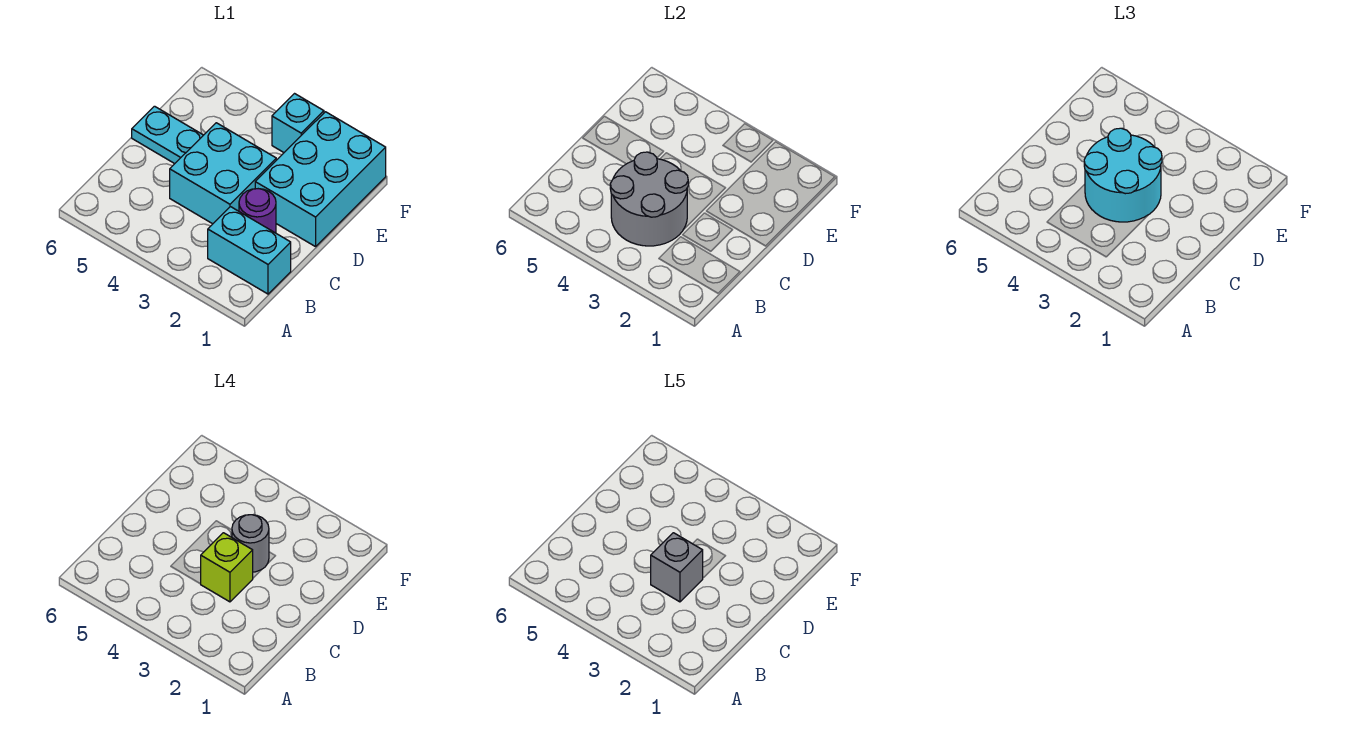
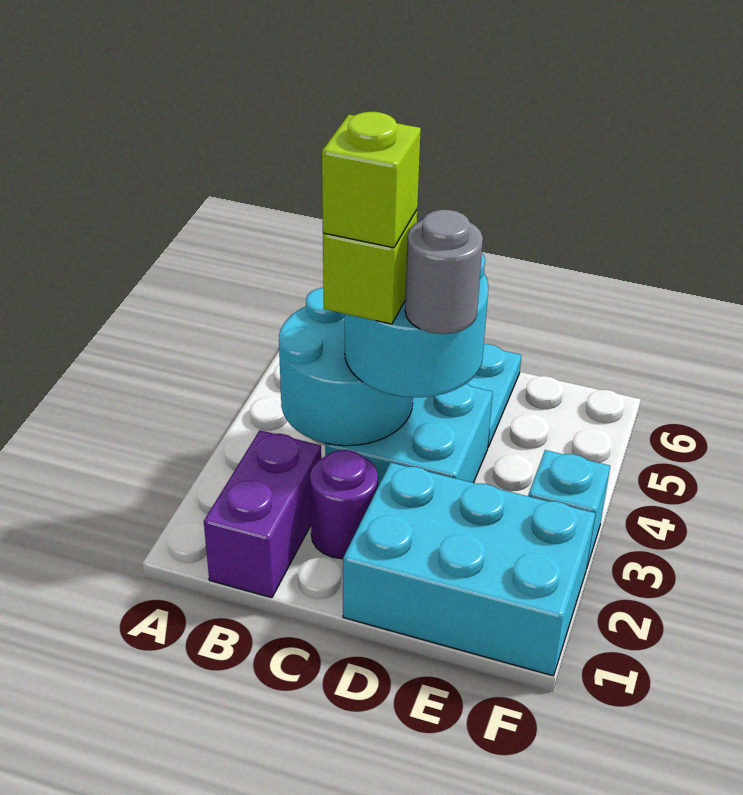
cyan brick B1:B2 level 1 -> purple brick B1:B2 level 1
grey round brick B3:C4 level 2 -> cyan round brick B3:C4 level 2
grey brick C3 level 5 -> lime brick C3 level 5

